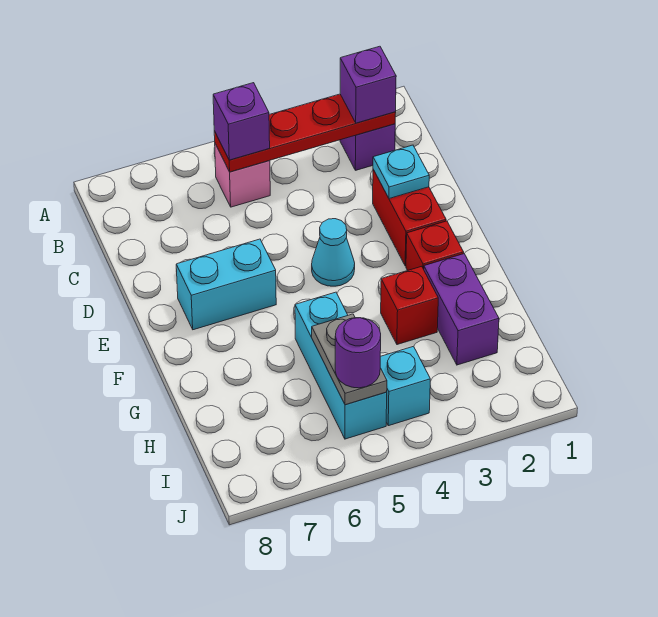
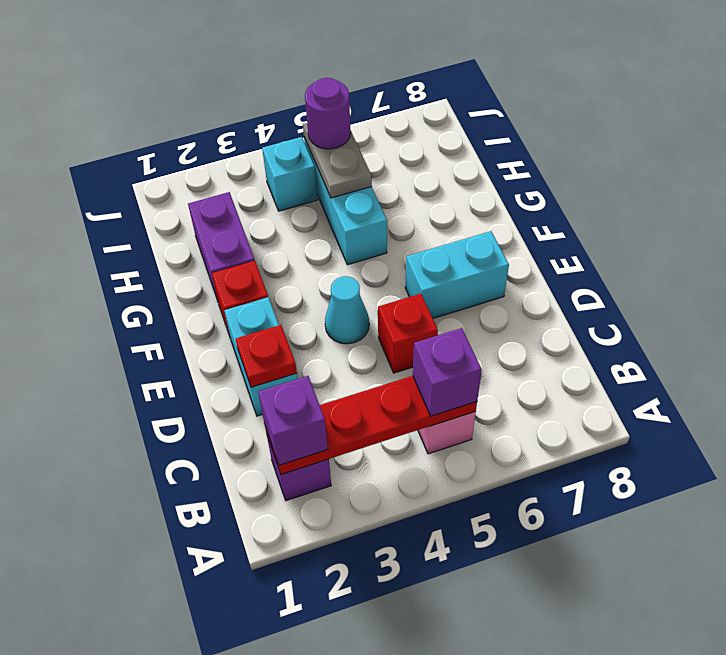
red brick D2:E2 level 1 -> cyan brick D2:E2 level 1
cyan plate D2 level 2 -> red plate D2 level 2
red brick G3 level 1 -> red brick D5 level 1

